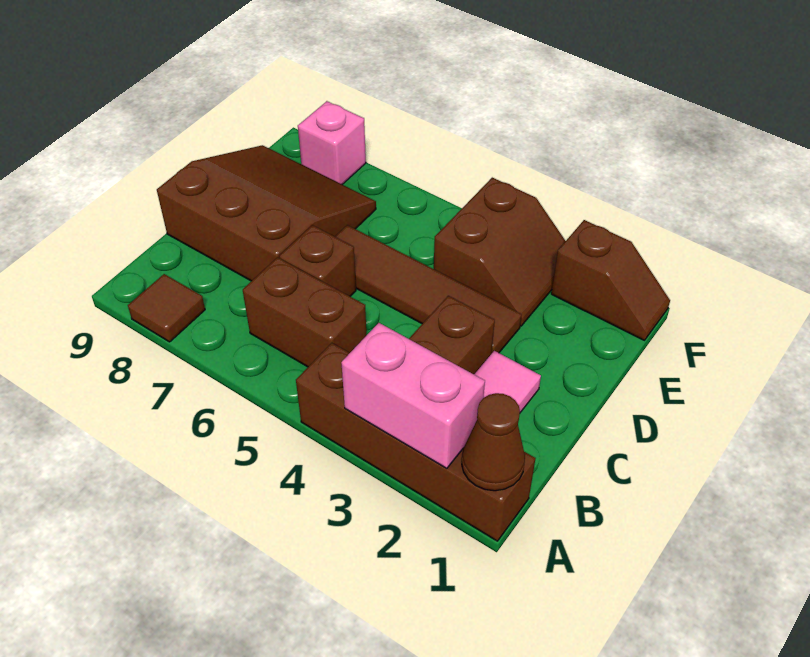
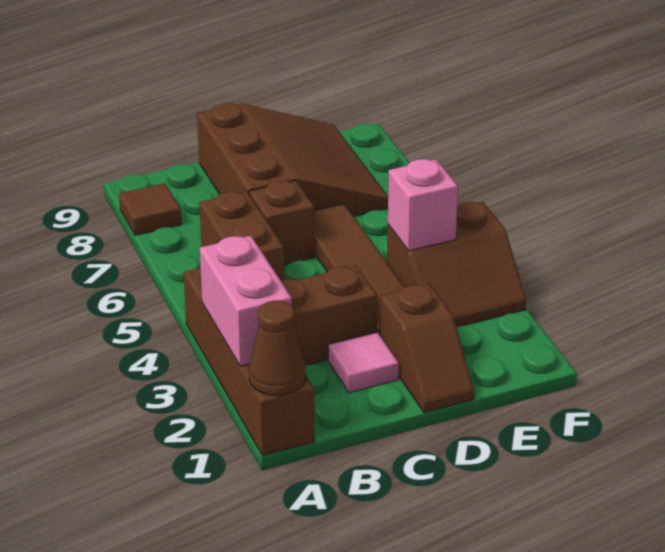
brown slope F1:F2 level 1 top 2 -> brown slope D1:D2 level 1 top 2
pink brick F8 level 1 -> pink brick E4 level 2

